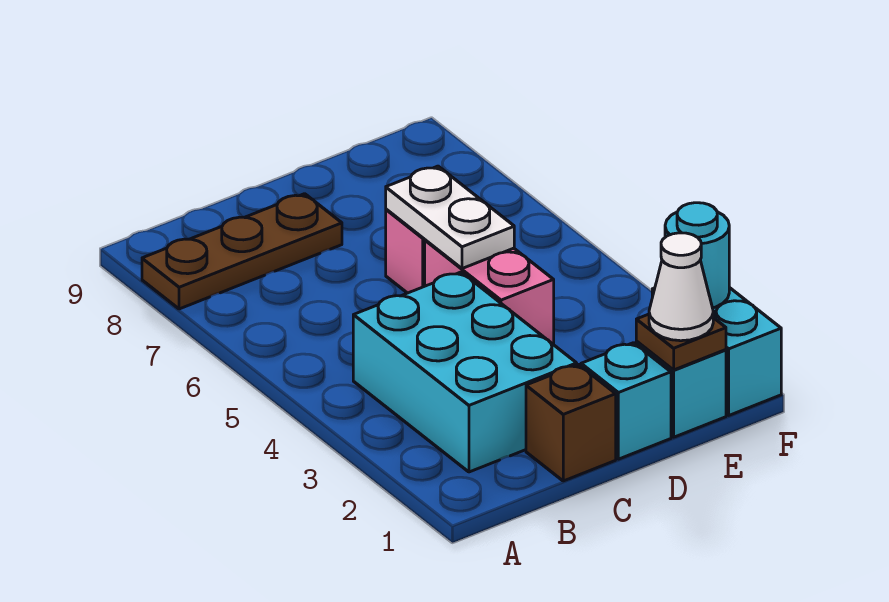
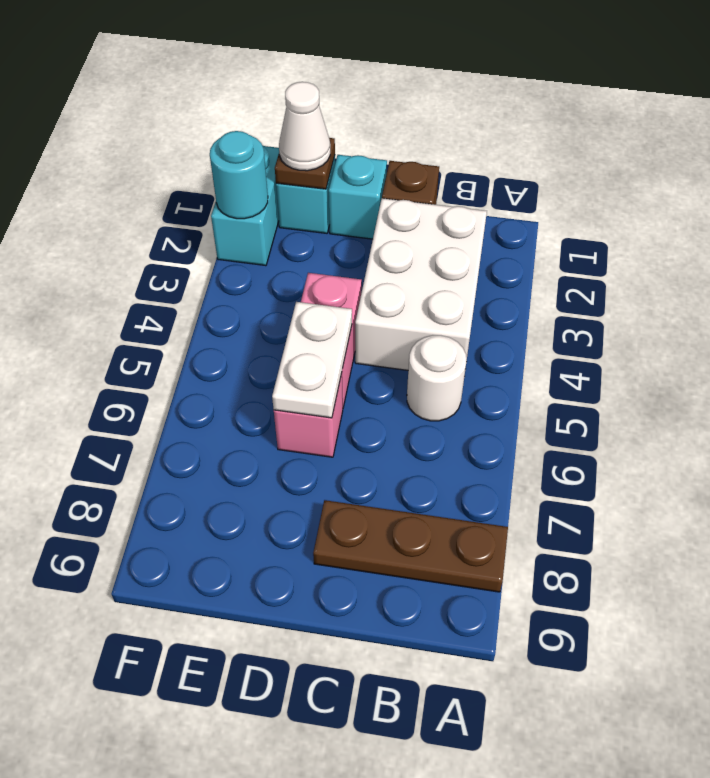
cyan brick B2:C4 level 1 -> white brick B2:C4 level 1
none -> white round brick B5 level 1

